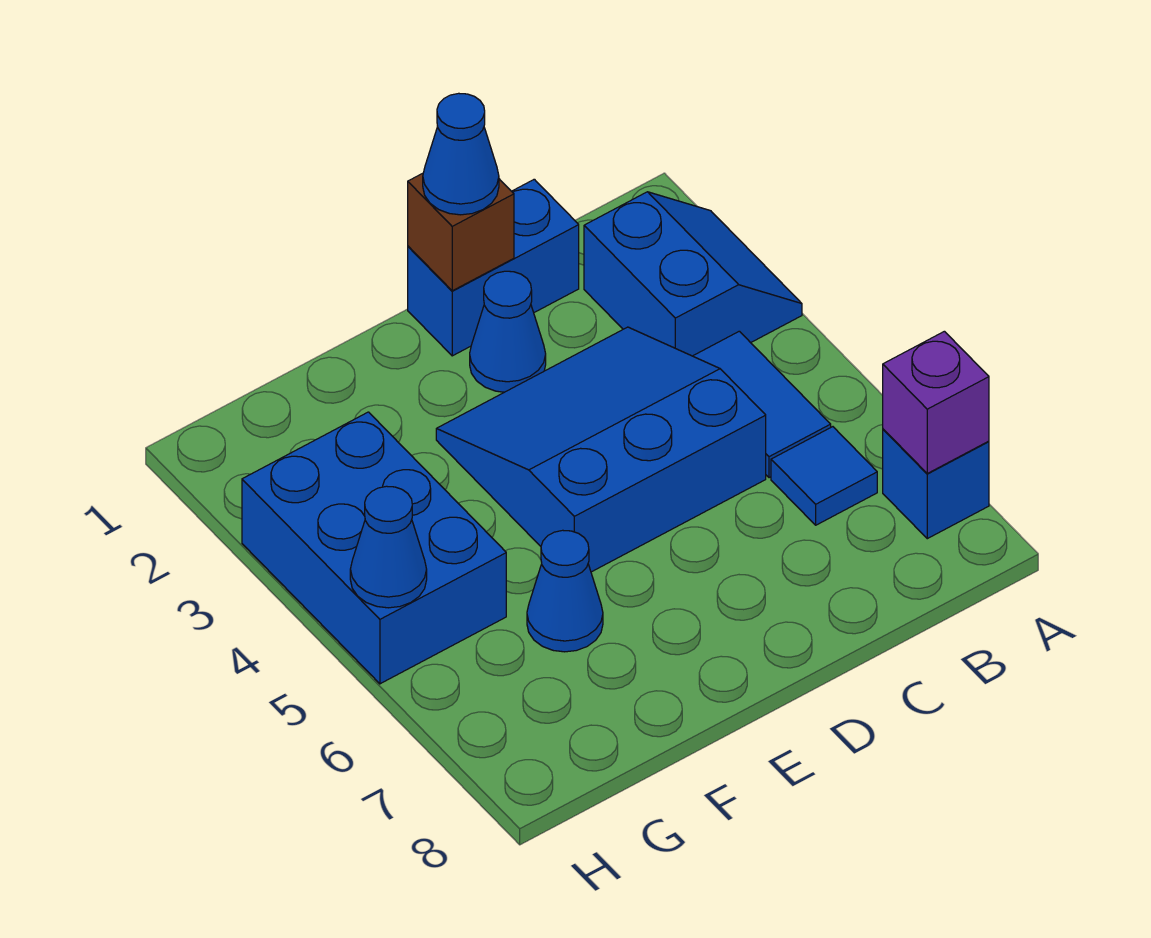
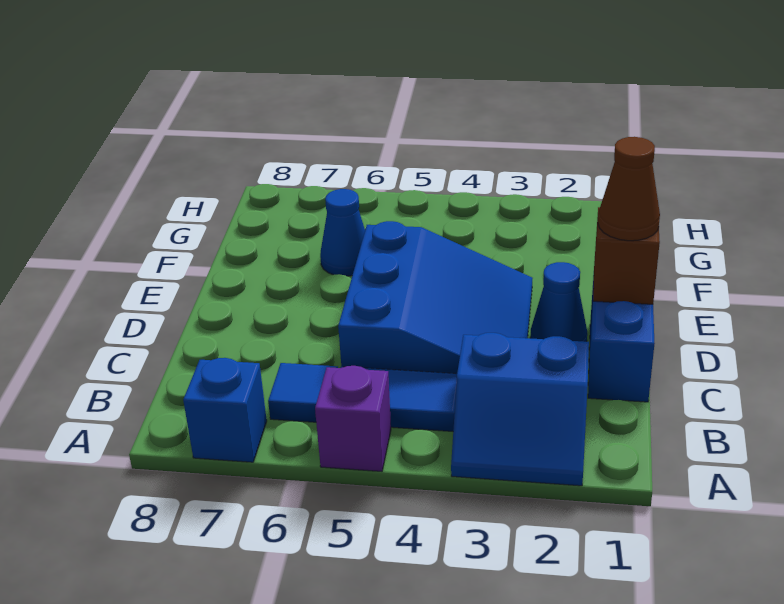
purple brick A7 level 2 -> purple brick A5 level 1
blue cone D1 level 3 -> brown cone D1 level 3
blue brick G3:H5 level 1 -> none
blue cone H5 level 2 -> none

